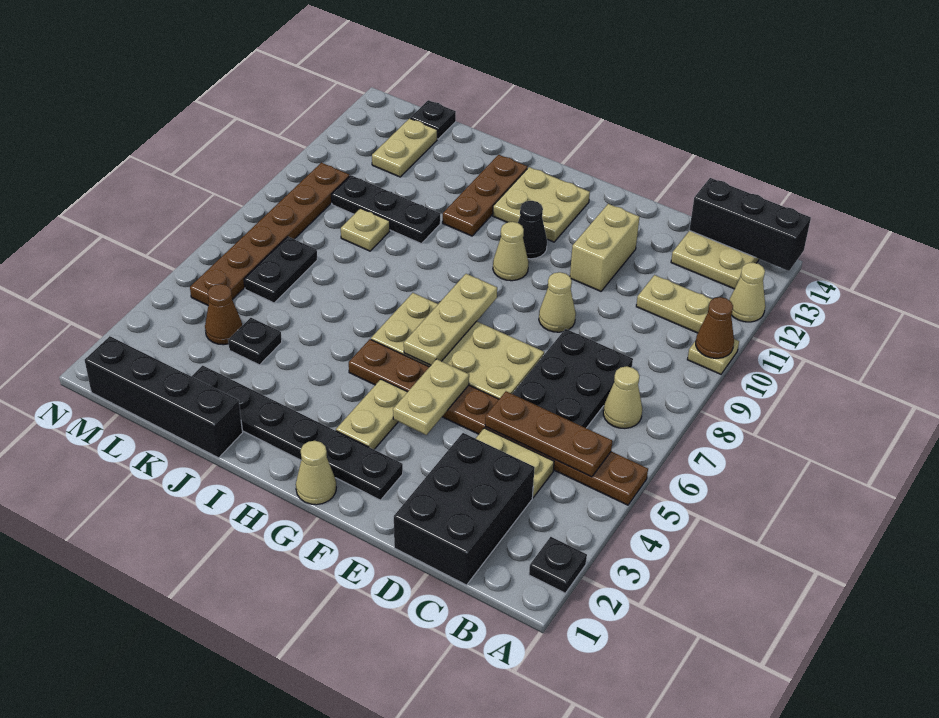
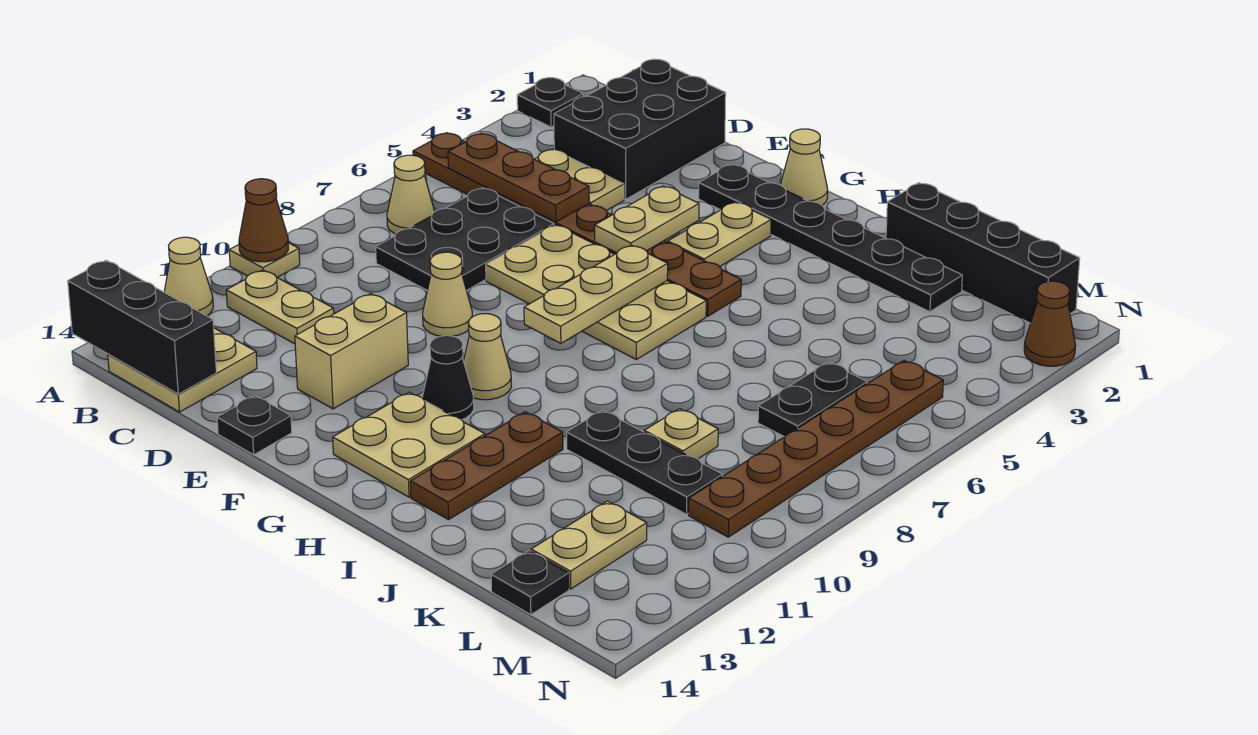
black plate K4 level 1 -> black plate E14 level 1
brown cone L4 level 1 -> brown cone N2 level 1

